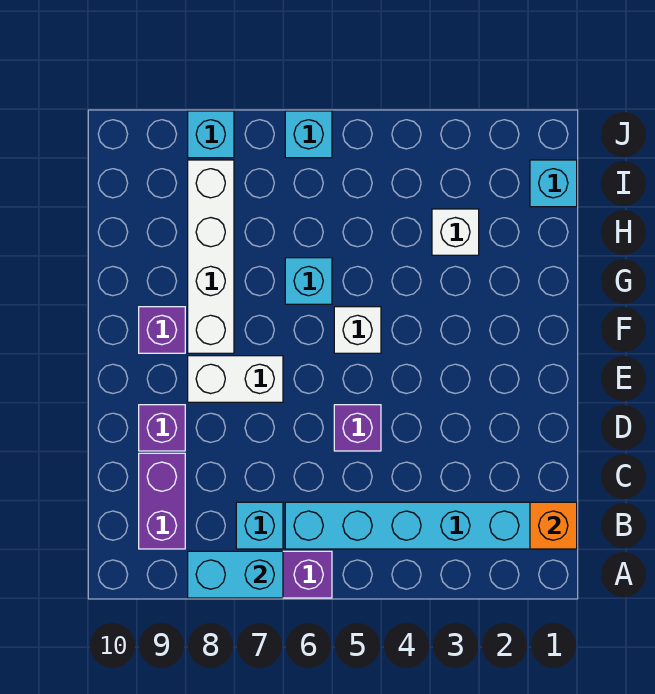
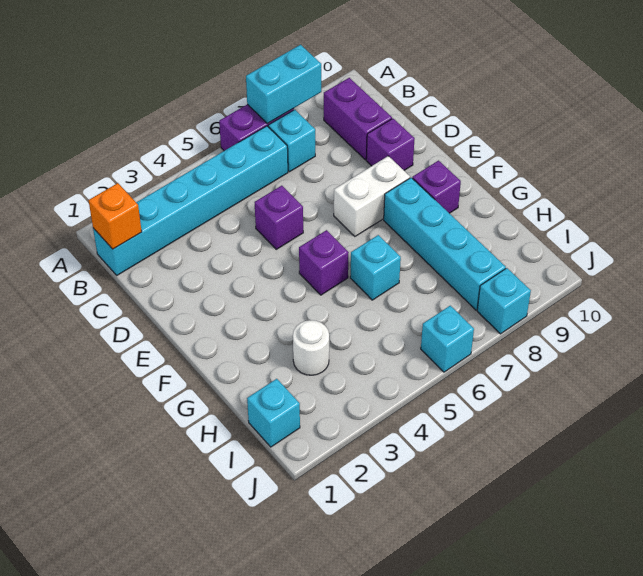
white brick F5 level 1 -> purple brick F5 level 1
white brick F8:I8 level 1 -> cyan brick F8:I8 level 1
white brick H3 level 1 -> white round brick H3 level 1

